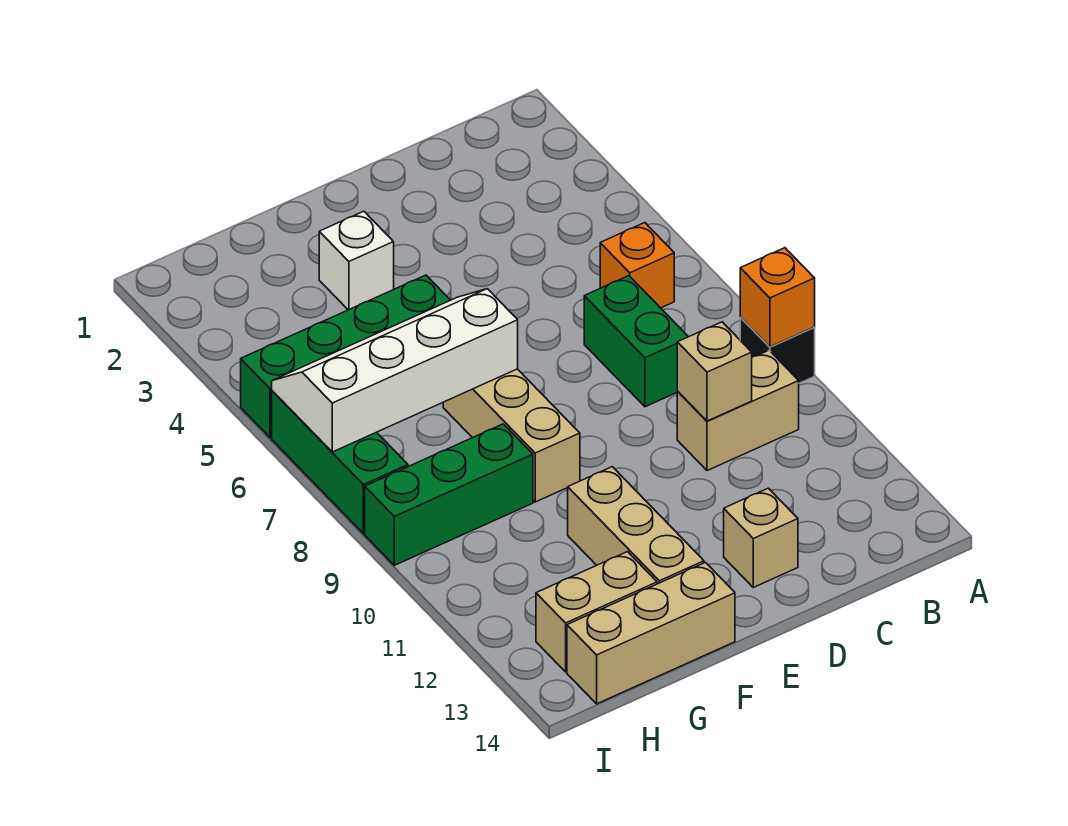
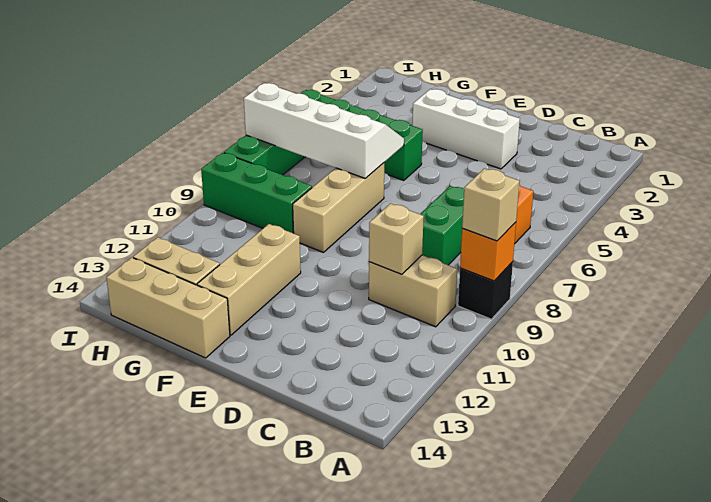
tan brick D13 level 1 -> tan brick A9 level 3
white brick F3 level 1 -> white brick D3:F3 level 1

